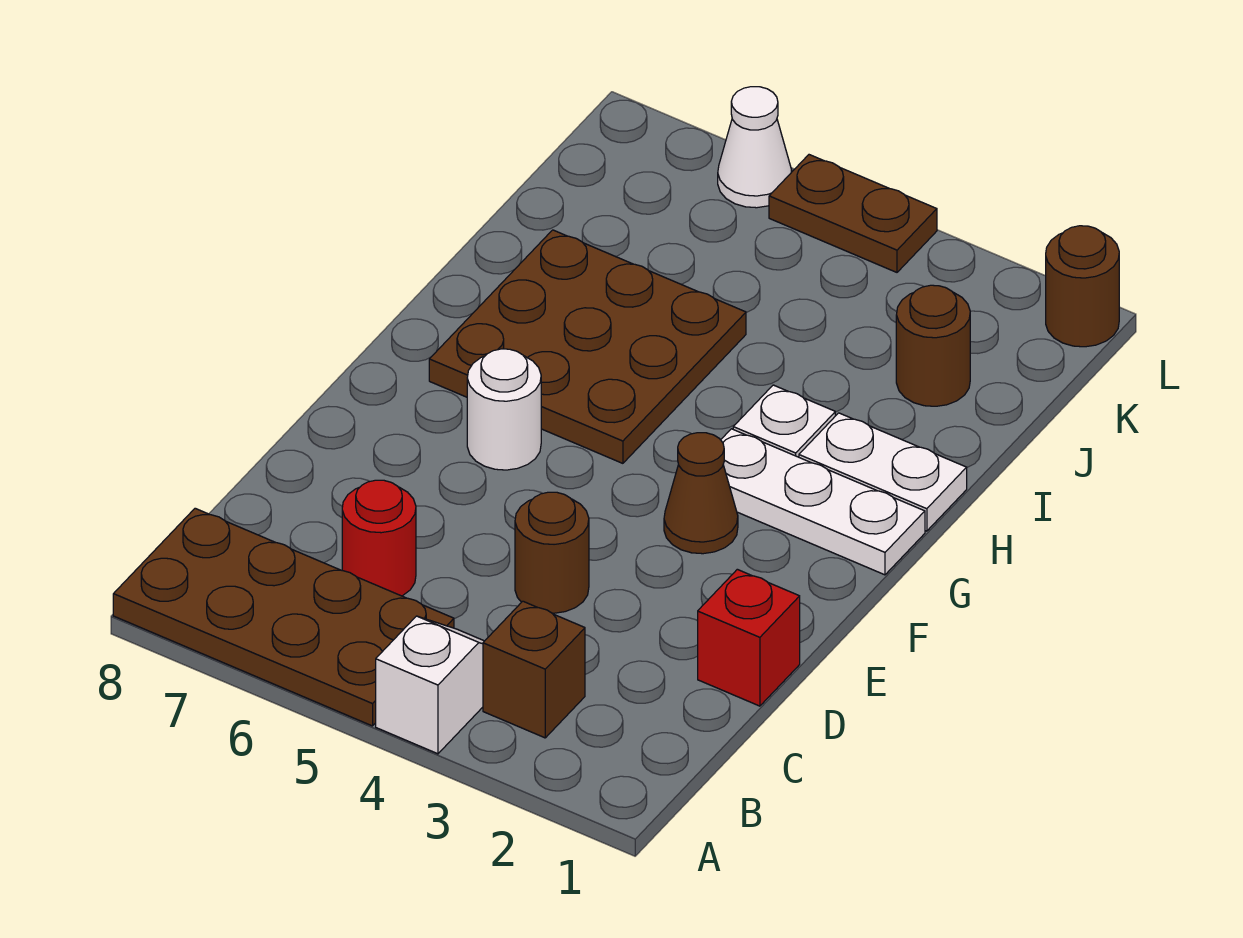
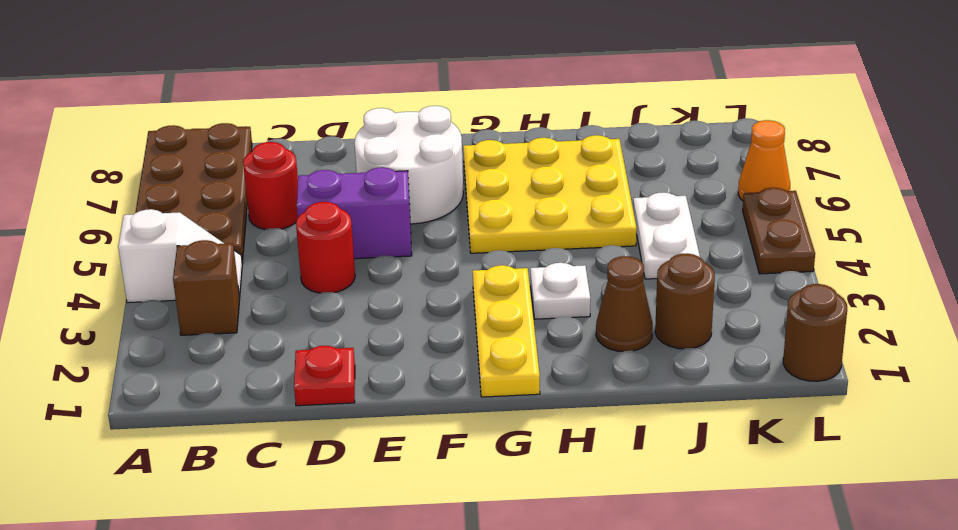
red brick D1 level 1 -> red plate D1 level 1
brown round brick D4 level 1 -> red round brick D4 level 1
none -> purple brick D5:E5 level 1
brown cone F3 level 1 -> brown cone I2 level 1
white round brick F6 level 1 -> white round brick E6:F7 level 1
white plate G1:G3 level 1 -> yellow plate G1:G3 level 1
brown plate G5:I7 level 1 -> yellow plate G5:I7 level 1
white plate H1:H2 level 1 -> white plate J4:J5 level 1
white cone L6 level 1 -> orange cone L6 level 1

